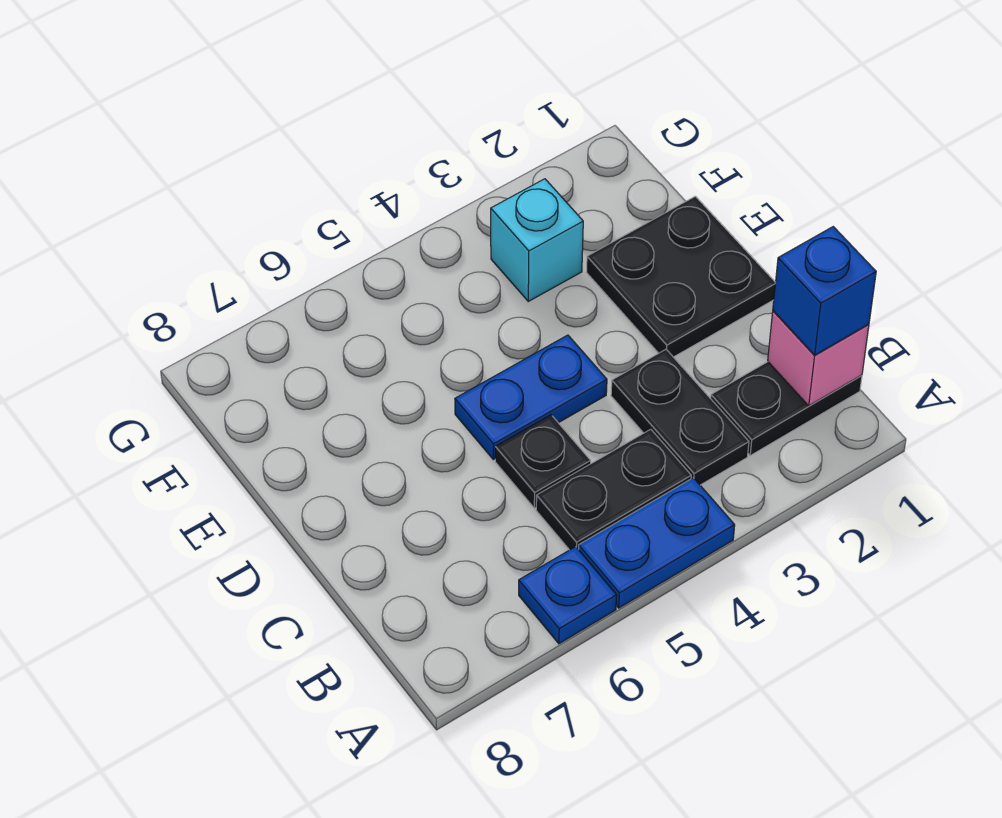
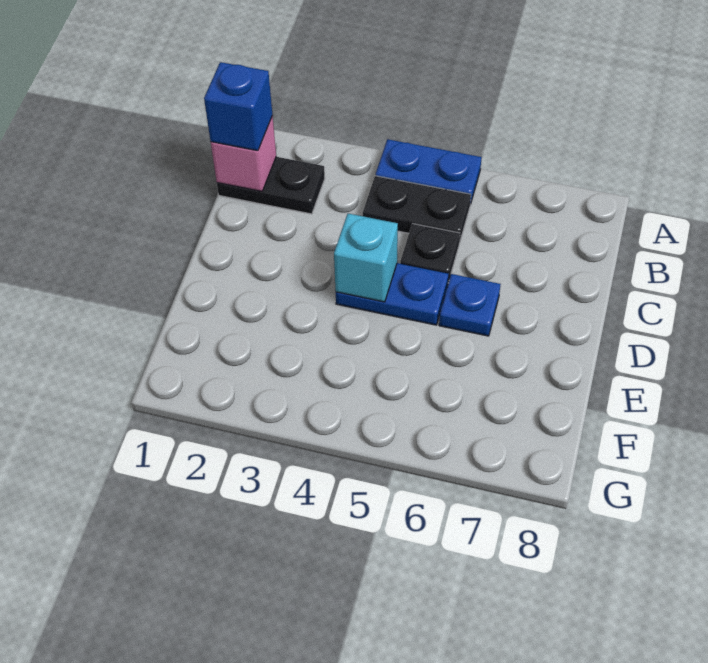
blue plate A6 level 1 -> blue plate D6 level 1
black plate B3:C3 level 1 -> none
black plate D1:E2 level 1 -> none
cyan brick F3 level 1 -> cyan brick D4 level 2

